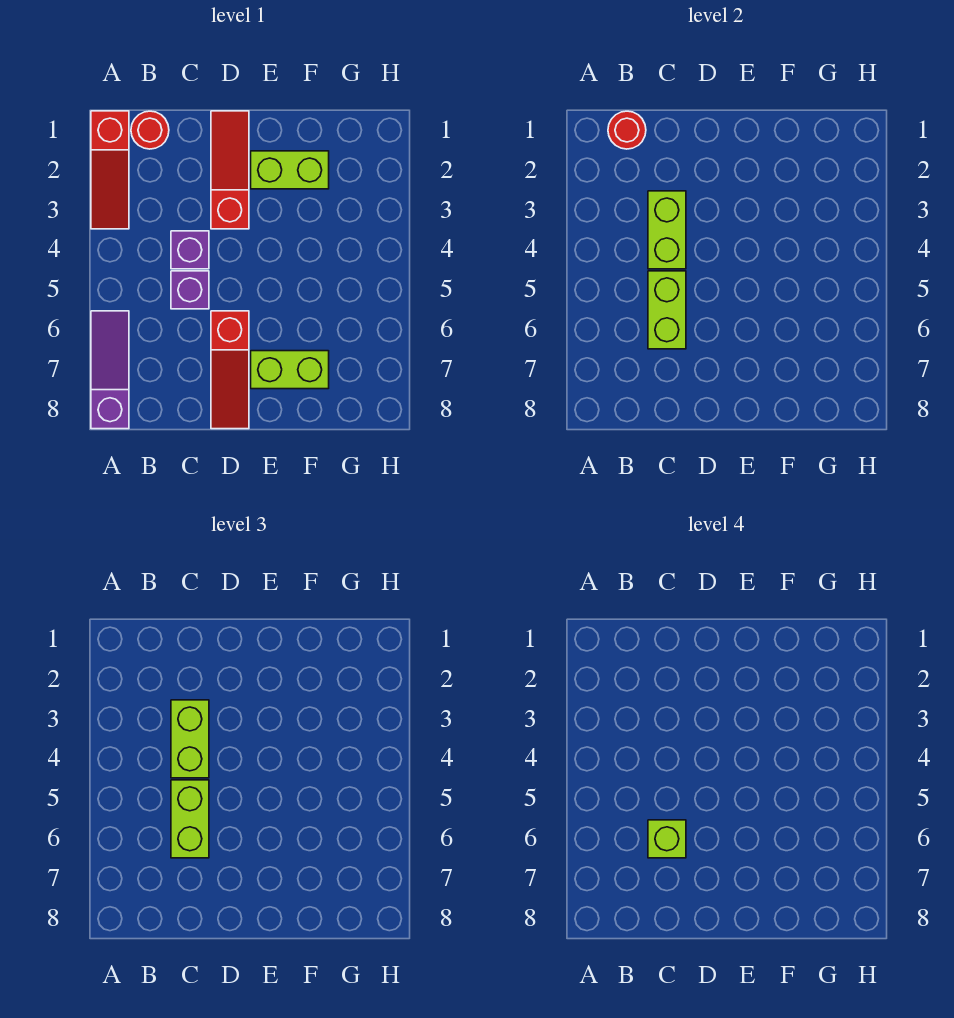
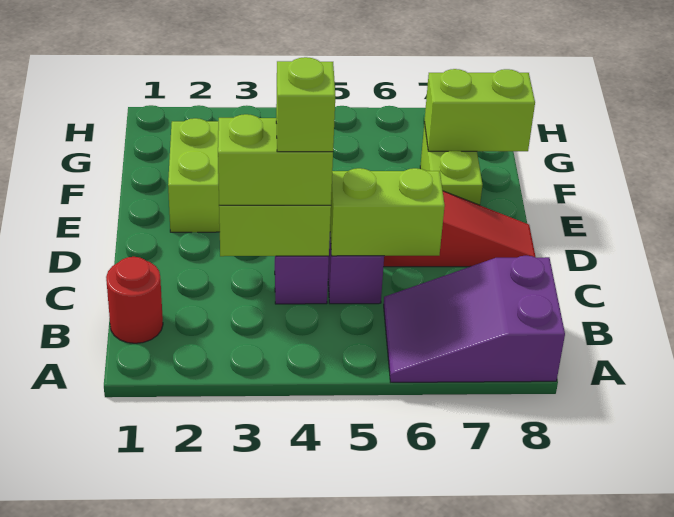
red slope A1:A3 level 1 top 1 -> none
purple slope A6:A8 level 1 top 8 -> purple slope A6:B8 level 1 top 8
red round brick B1 level 2 -> none
lime brick C5:C6 level 3 -> lime brick F7:F8 level 2
lime brick C6 level 4 -> lime brick C4 level 4
red slope D1:D3 level 1 top 3 -> none

